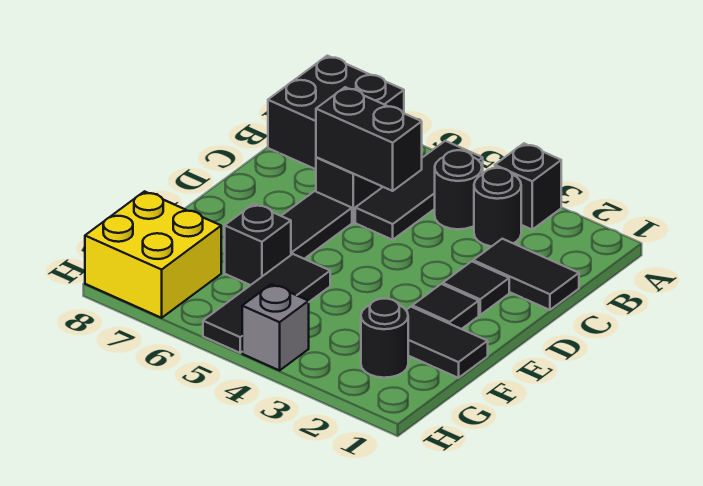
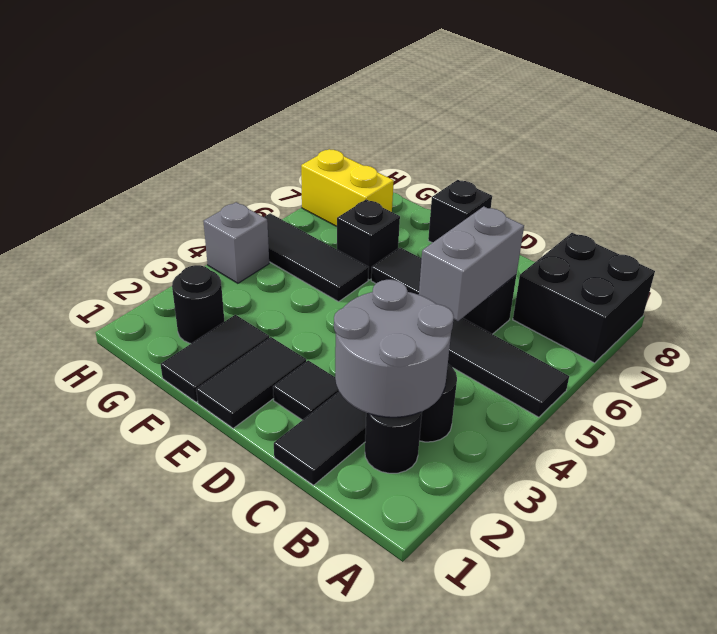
black brick A3 level 1 -> black brick E8 level 1
none -> grey round brick B2:C3 level 2
black round brick B4 level 1 -> black round brick B2 level 1
black brick C5:C6 level 2 -> grey brick C5:C6 level 2
black tile E2 level 1 -> black tile E1:E2 level 1
yellow brick G7:H8 level 1 -> yellow brick G7:H7 level 1

